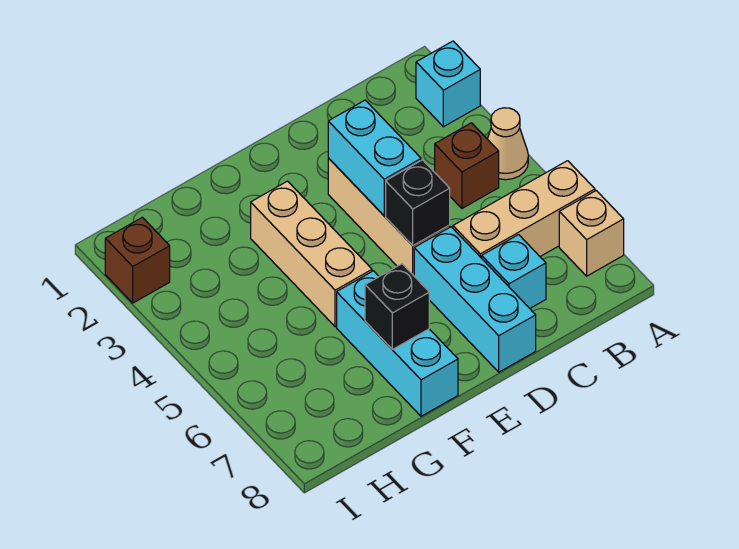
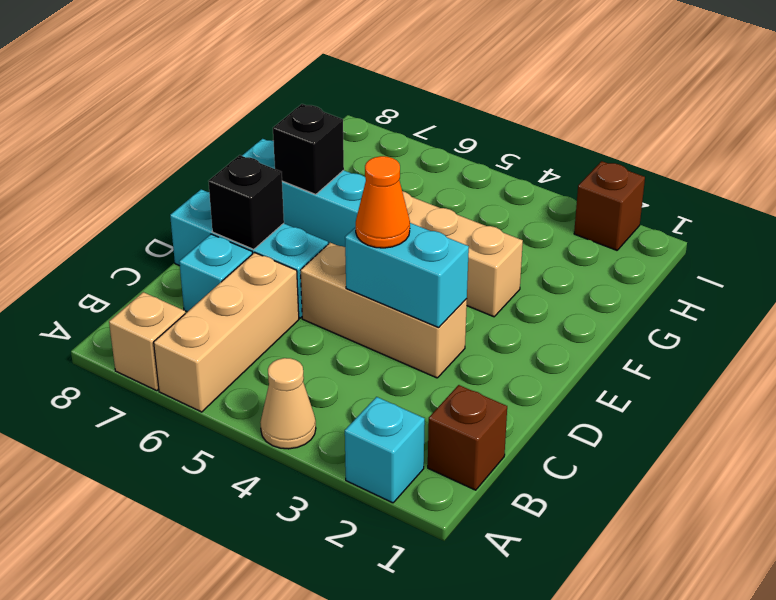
brown brick B4 level 1 -> brown brick B1 level 1
none -> orange cone D4 level 3
black brick D5 level 2 -> black brick D7 level 2

